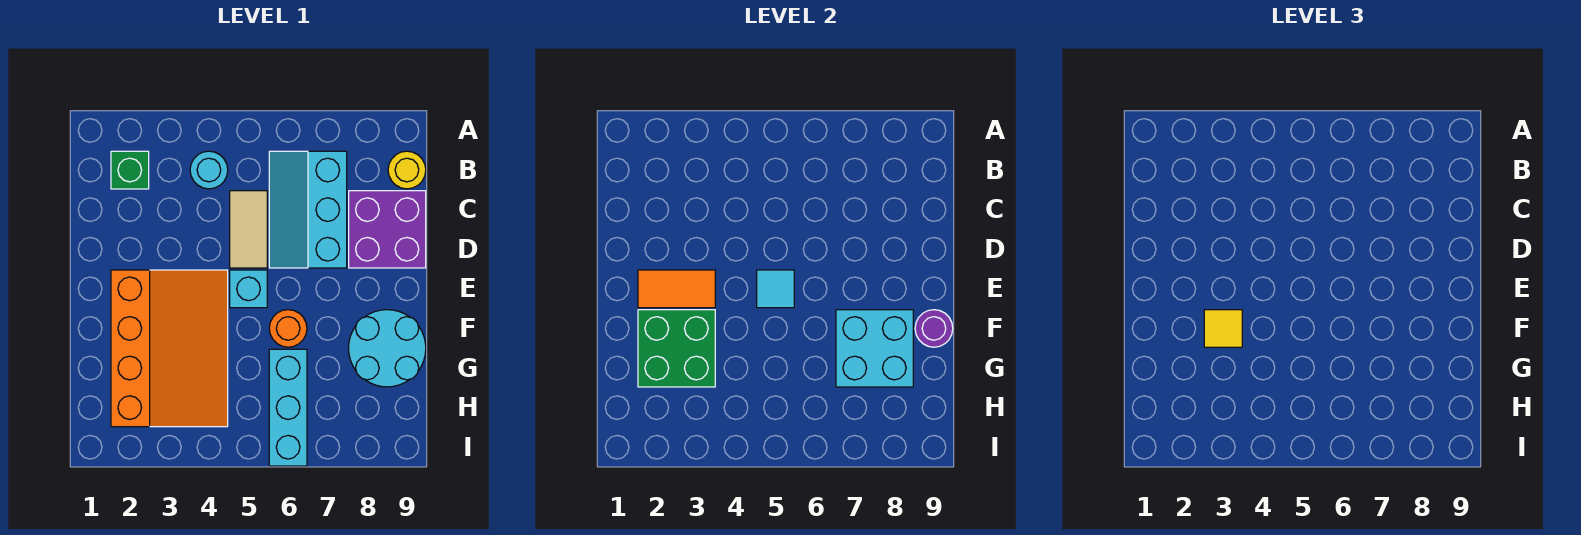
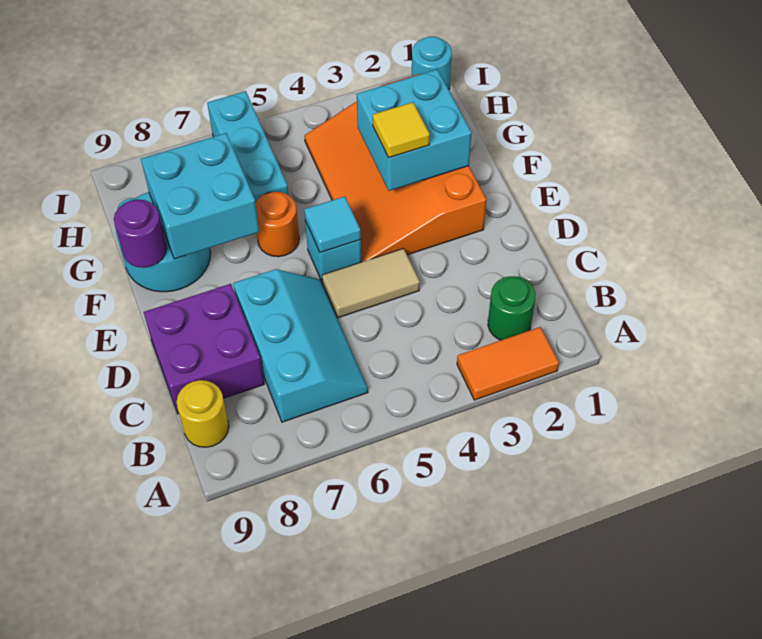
green brick B2 level 1 -> green round brick B2 level 1
cyan round brick B4 level 1 -> cyan round brick I1 level 1
tan tile C5:D5 level 1 -> tan tile D4:D5 level 1
orange tile E2:E3 level 2 -> orange tile A2:A3 level 1
green brick F2:G3 level 2 -> cyan brick F2:G3 level 2

